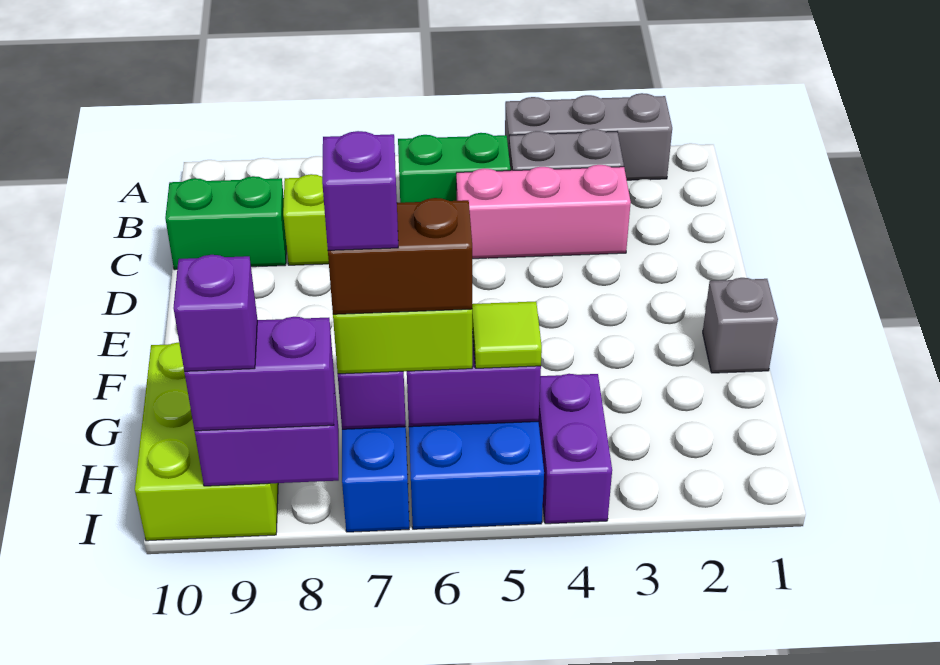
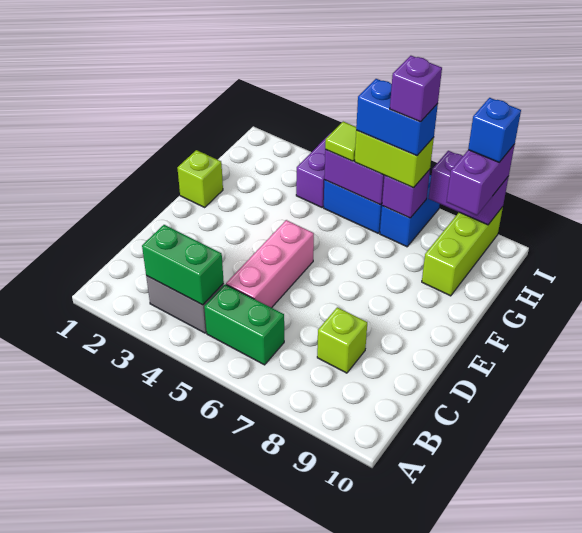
grey brick A2:A4 level 1 -> none
pink brick C3:C5 level 1 -> pink brick C5:E5 level 1
green brick C9:C10 level 1 -> green brick B3:B4 level 2
grey brick F1 level 1 -> lime brick F1 level 1
lime brick G9:I10 level 1 -> lime brick G9:I9 level 1
brown brick H6:H7 level 4 -> blue brick H6:H7 level 4
purple brick I8:I9 level 3 -> purple brick H9:I9 level 3
purple brick I9 level 4 -> blue brick I9 level 4

